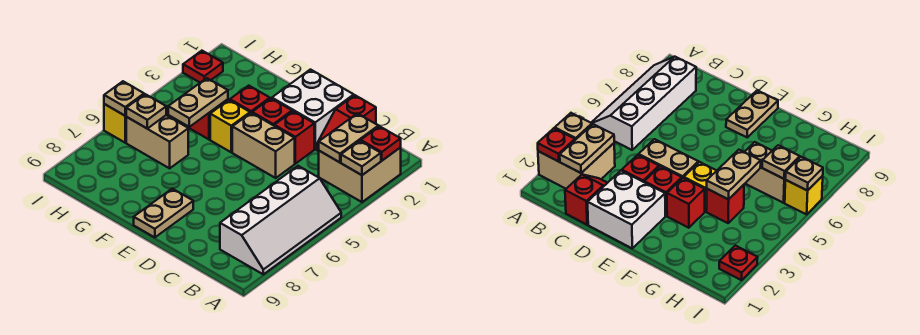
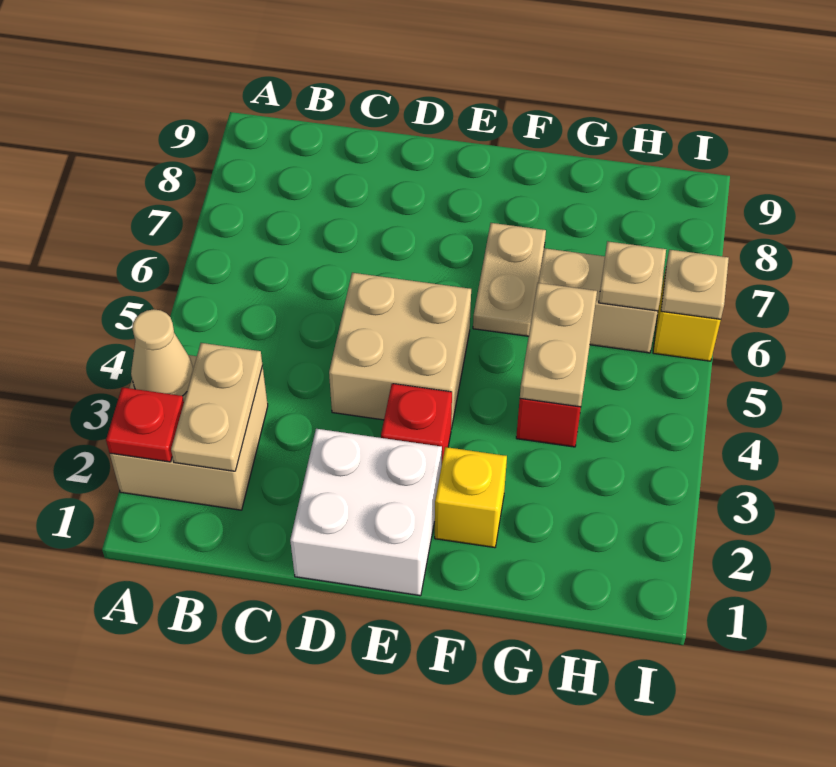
tan plate A3 level 2 -> tan cone A3 level 2
white slope A5:B8 level 1 top B -> none
red slope C1:C2 level 1 top 1 -> none
red brick D3 level 1 -> none
tan brick D4:E4 level 1 -> tan brick D4:E5 level 1
tan plate E8:E9 level 1 -> tan plate F6:F7 level 1
red brick F3 level 1 -> none
yellow brick F4 level 1 -> yellow brick F2 level 1
red plate I2 level 1 -> none

